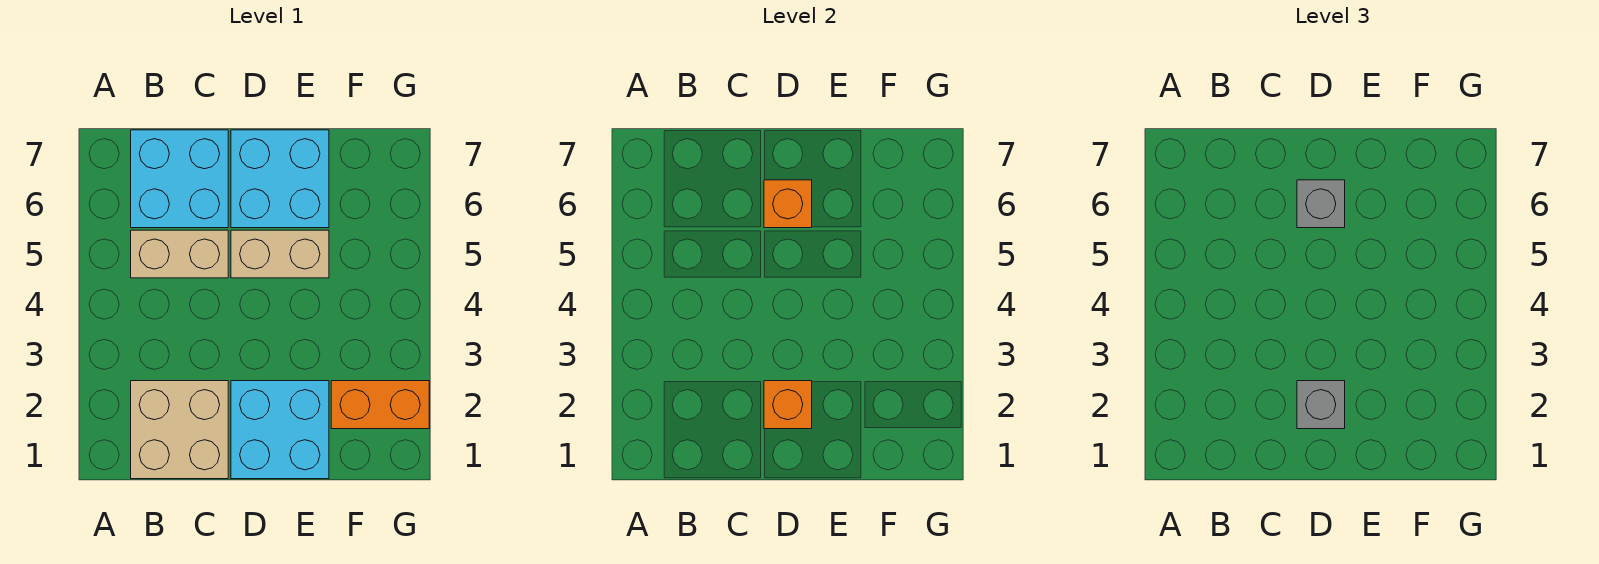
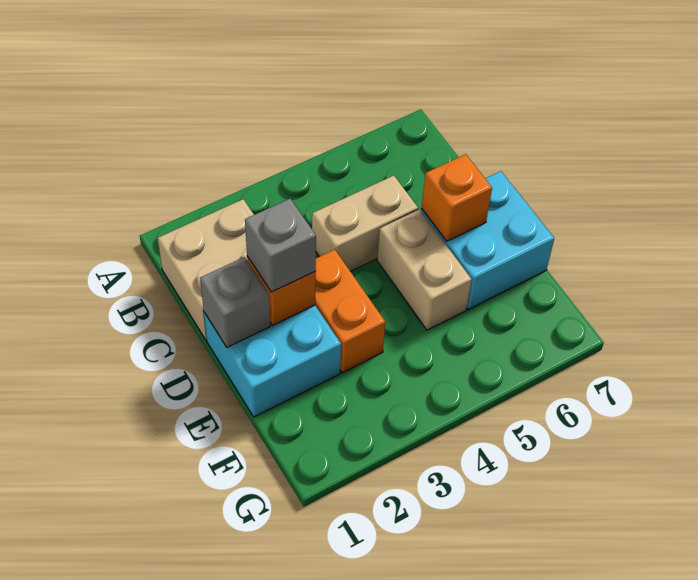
tan brick B5:C5 level 1 -> tan brick C4:C5 level 1
cyan brick B6:C7 level 1 -> none
grey brick D6 level 3 -> grey brick D1 level 2
orange brick F2:G2 level 1 -> orange brick D3:E3 level 1

